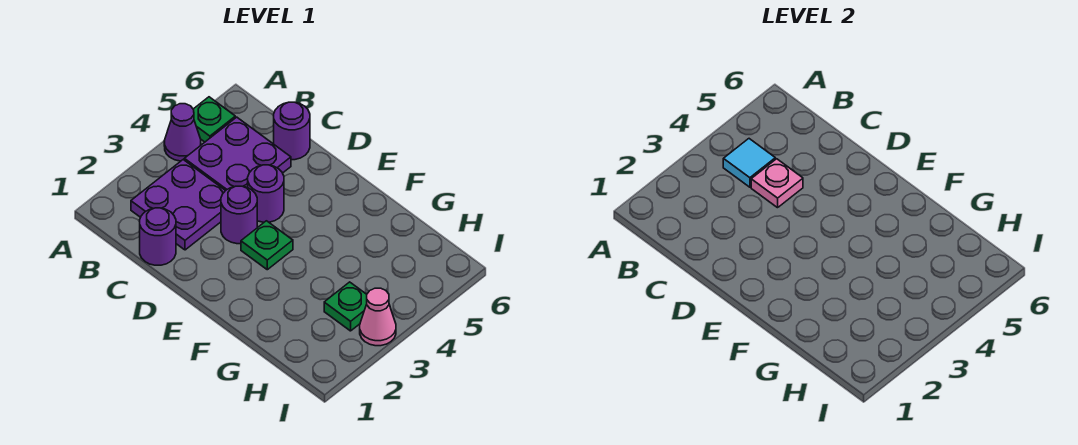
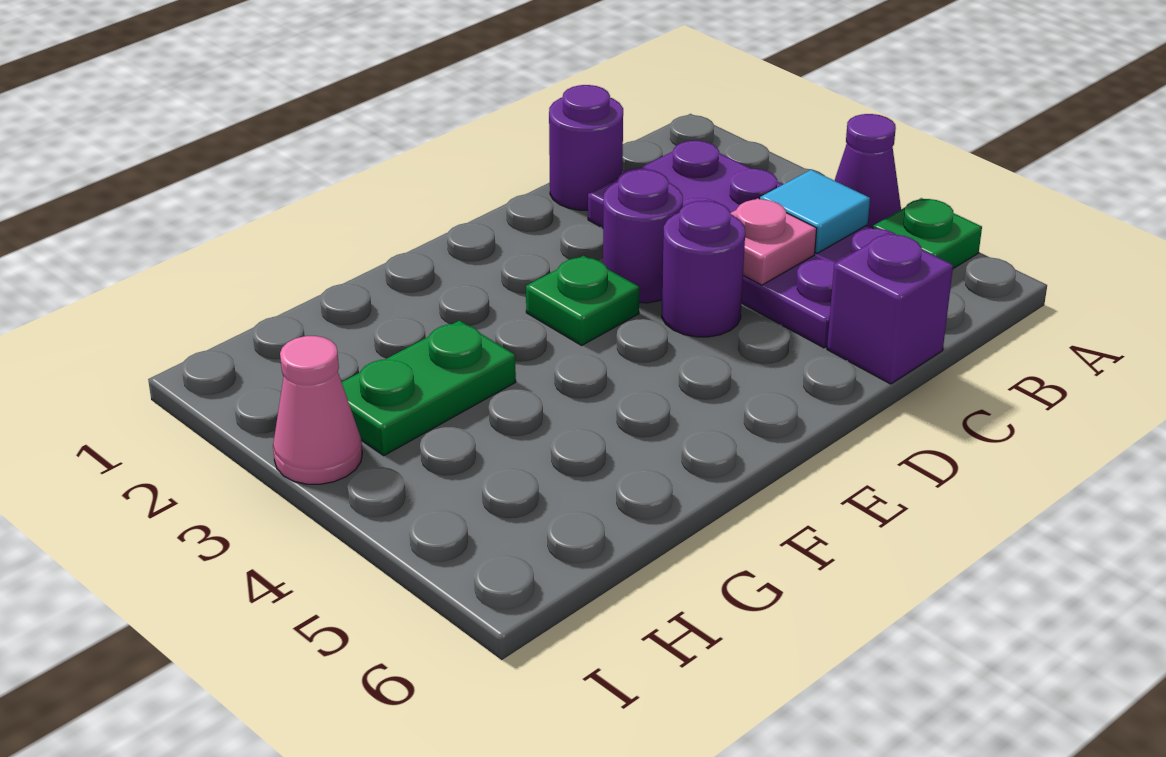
purple round brick C6 level 1 -> purple brick C6 level 1
green plate H3 level 1 -> green plate G3:H3 level 1

